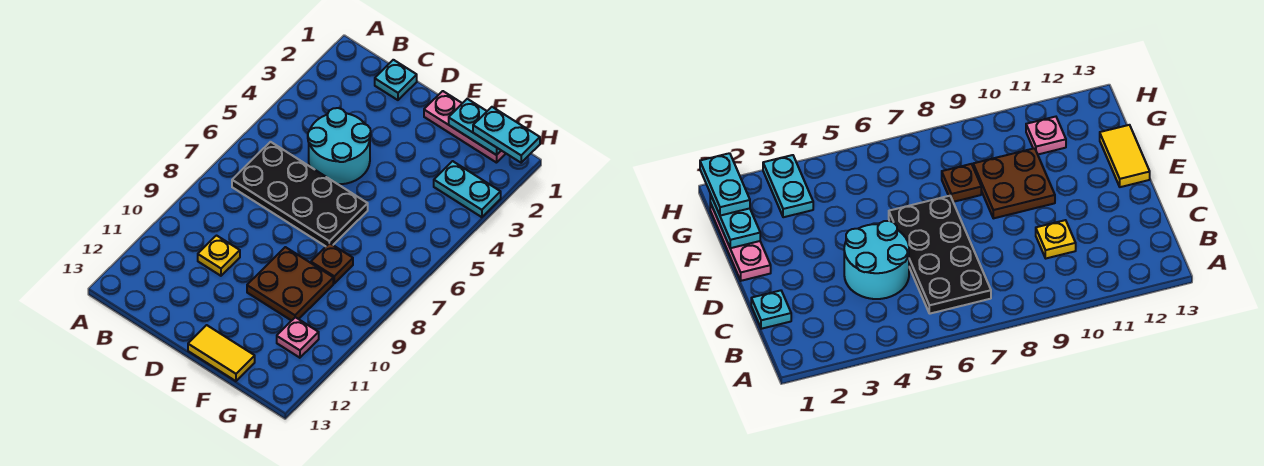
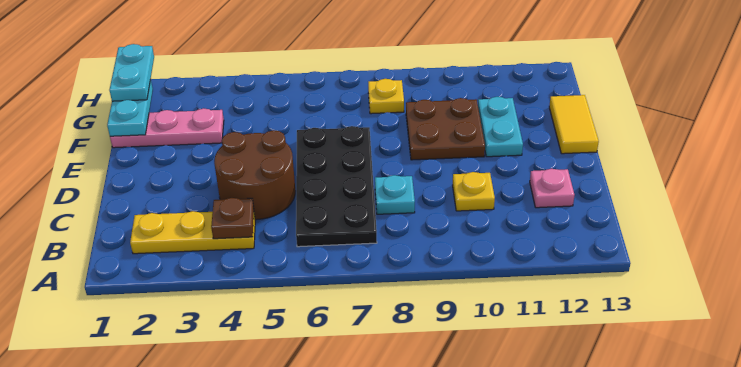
none -> yellow plate B2:B4 level 1
cyan plate C1 level 1 -> cyan plate C8 level 1
cyan round brick C4:D5 level 1 -> brown round brick C4:D5 level 1
pink plate E1:G1 level 1 -> pink plate F1:F3 level 1
brown plate F8 level 1 -> brown plate B4 level 2
cyan plate G3:H3 level 1 -> cyan plate E11:F11 level 1
none -> yellow plate G8 level 1
pink plate G11 level 1 -> pink plate C12 level 1

